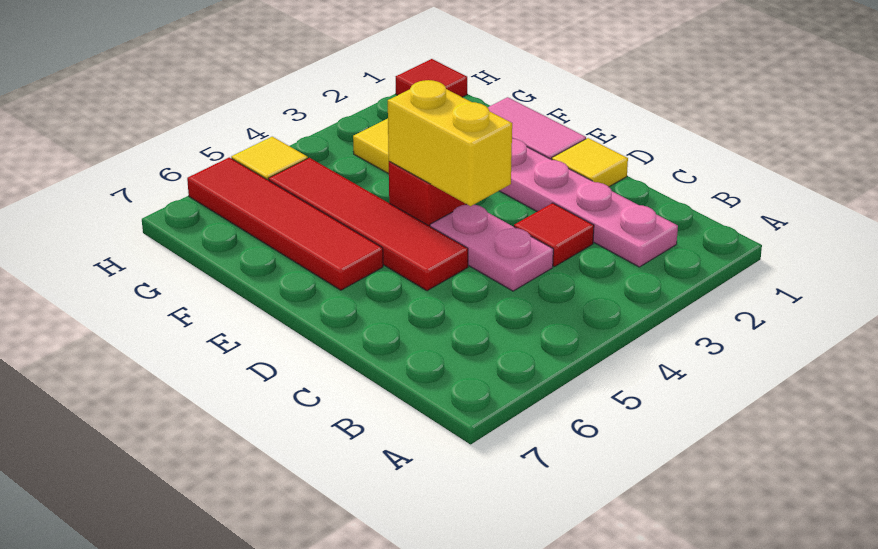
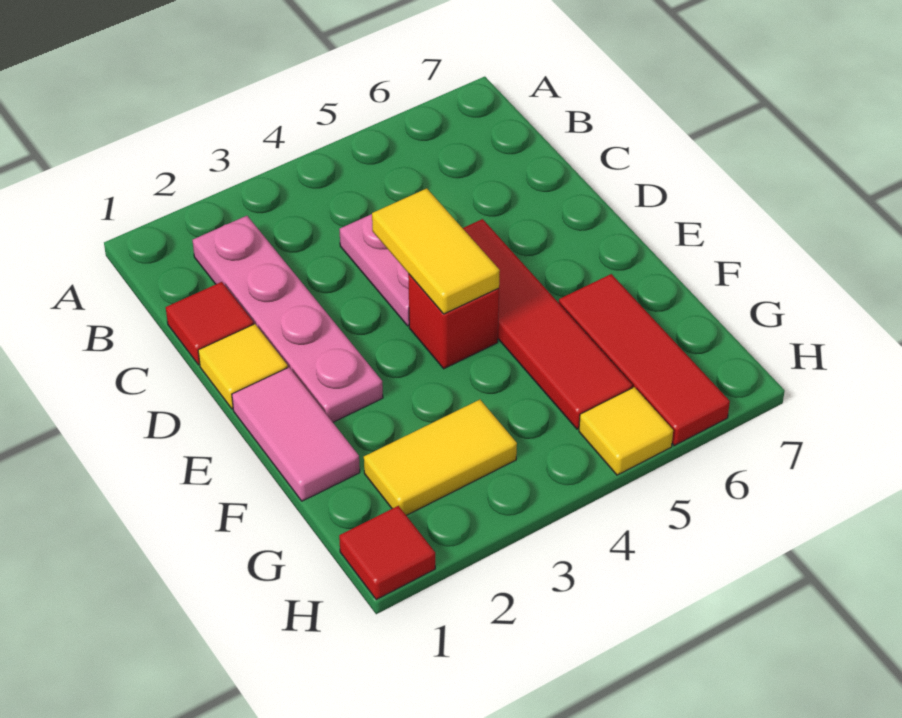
red tile C3 level 1 -> red tile C1 level 1
yellow brick D4:E4 level 2 -> yellow tile D4:E4 level 2
red tile E6:H6 level 1 -> red tile F6:H6 level 1

